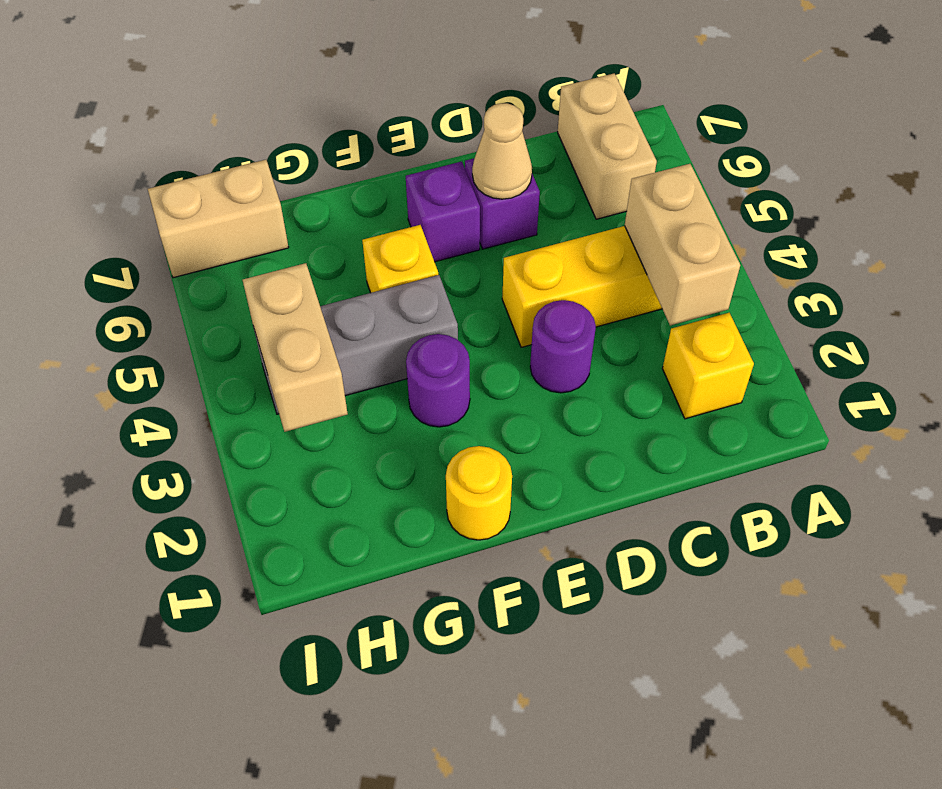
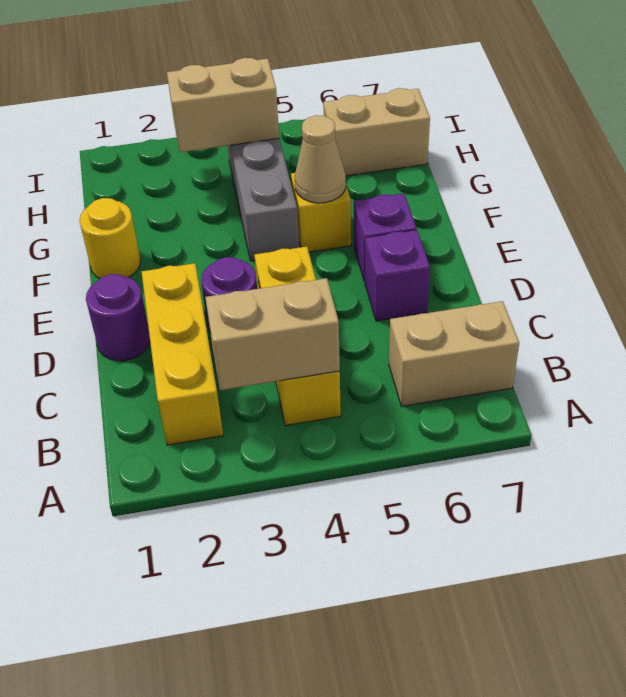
yellow brick B2 level 1 -> yellow brick B2:D2 level 1
tan cone D6 level 2 -> tan cone F5 level 2
purple round brick F3 level 1 -> purple round brick D1 level 1
tan brick H7:I7 level 1 -> tan brick H6:H7 level 1

